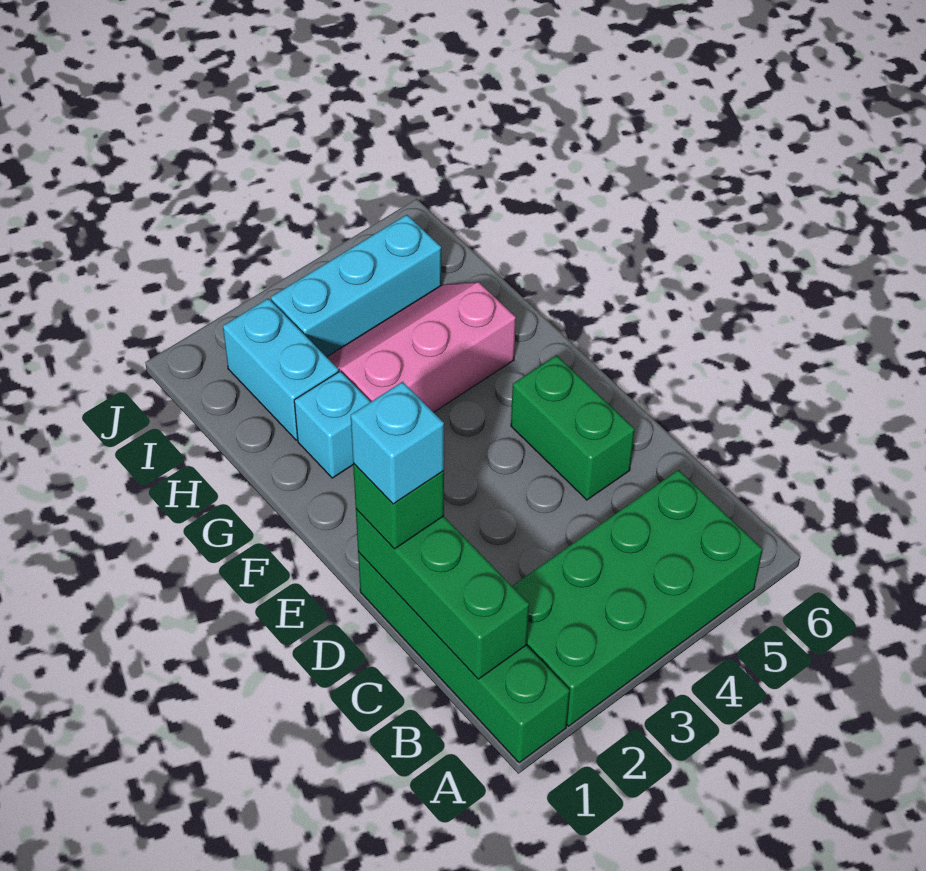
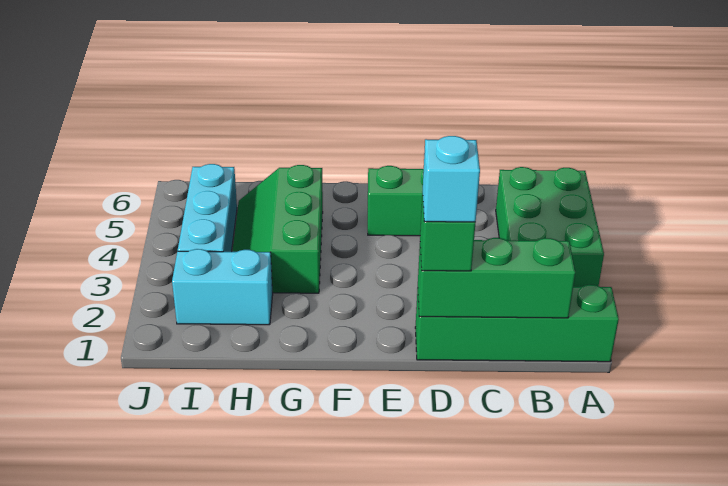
green brick A2:B5 level 1 -> green brick A3:B5 level 1
cyan brick G2 level 1 -> none
pink slope G3:H5 level 1 top G -> green slope G3:H5 level 1 top G

